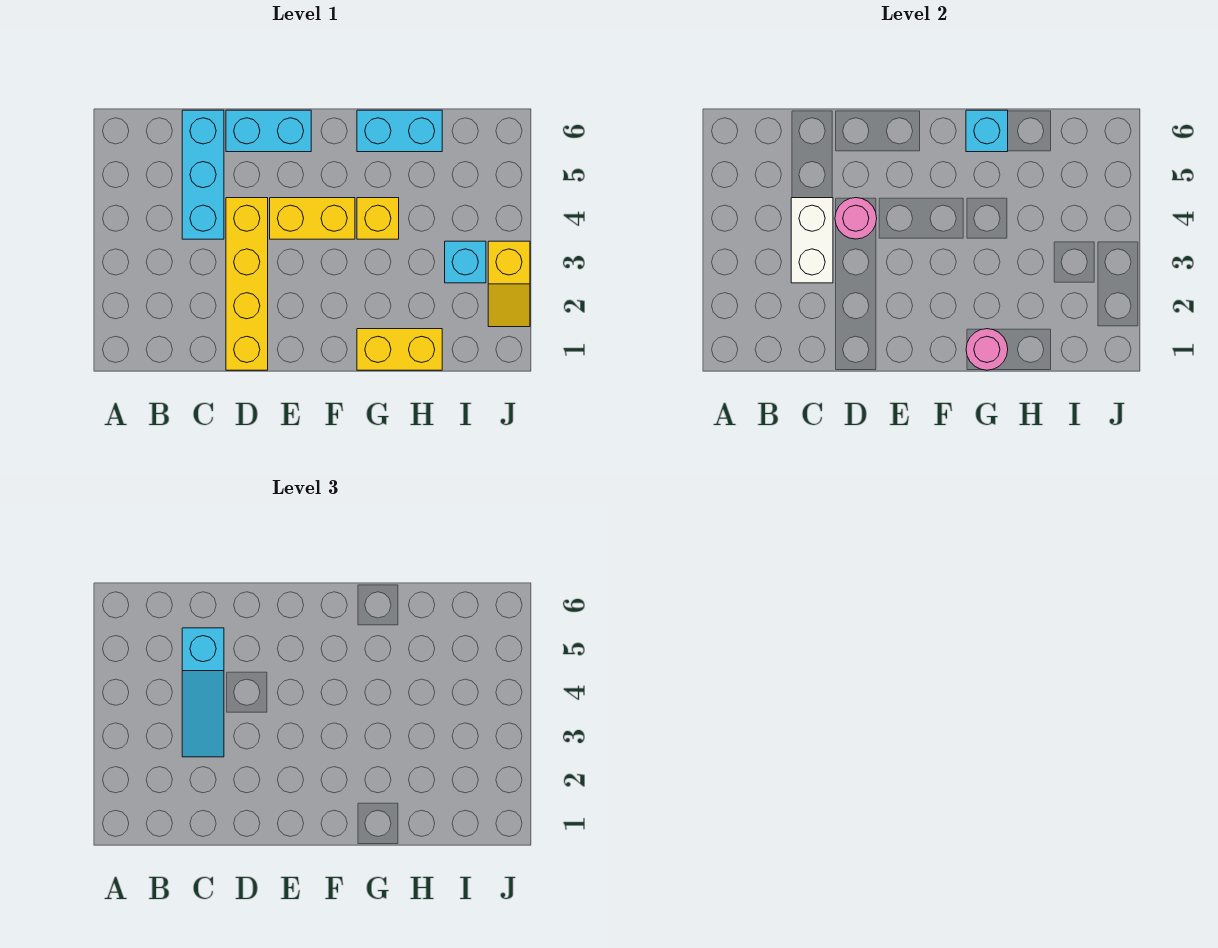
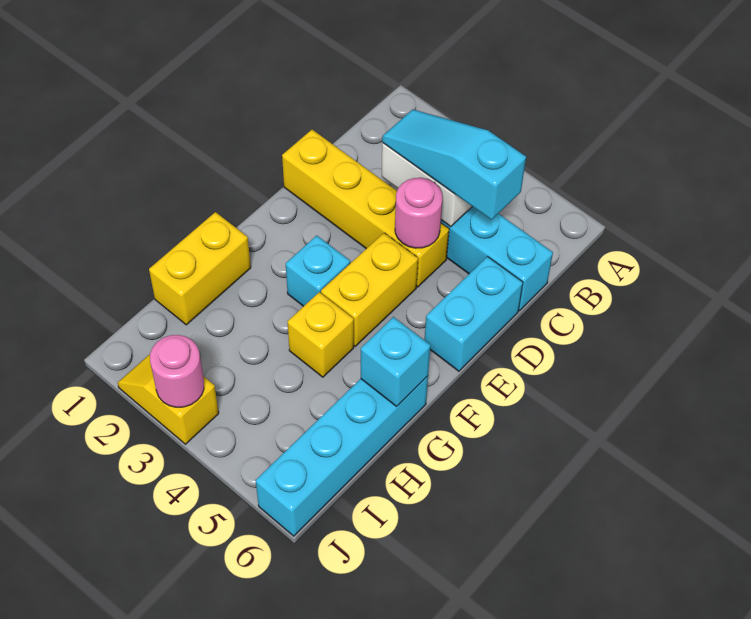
pink round brick G1 level 2 -> pink round brick J3 level 2
cyan brick G6:H6 level 1 -> cyan brick G6:J6 level 1
cyan brick I3 level 1 -> cyan brick F3 level 1

